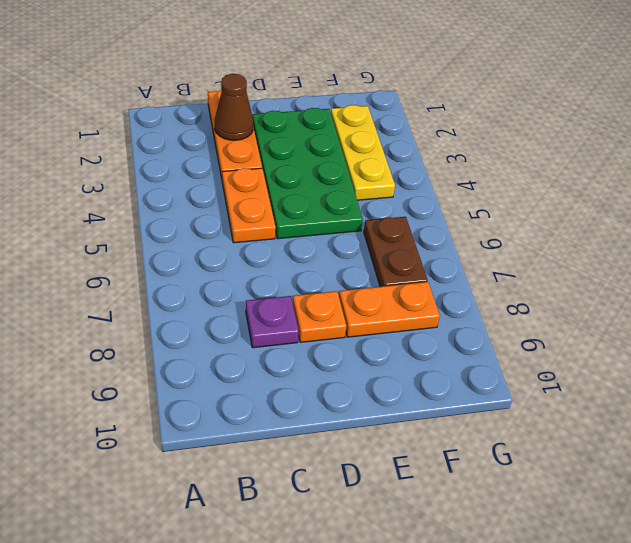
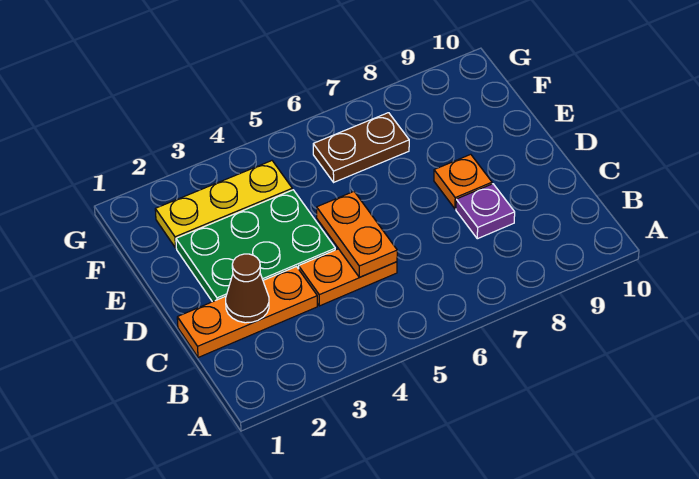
green plate D2:E5 level 1 -> green plate D2:E4 level 1
orange plate E8:F8 level 1 -> orange plate C5:D5 level 2

